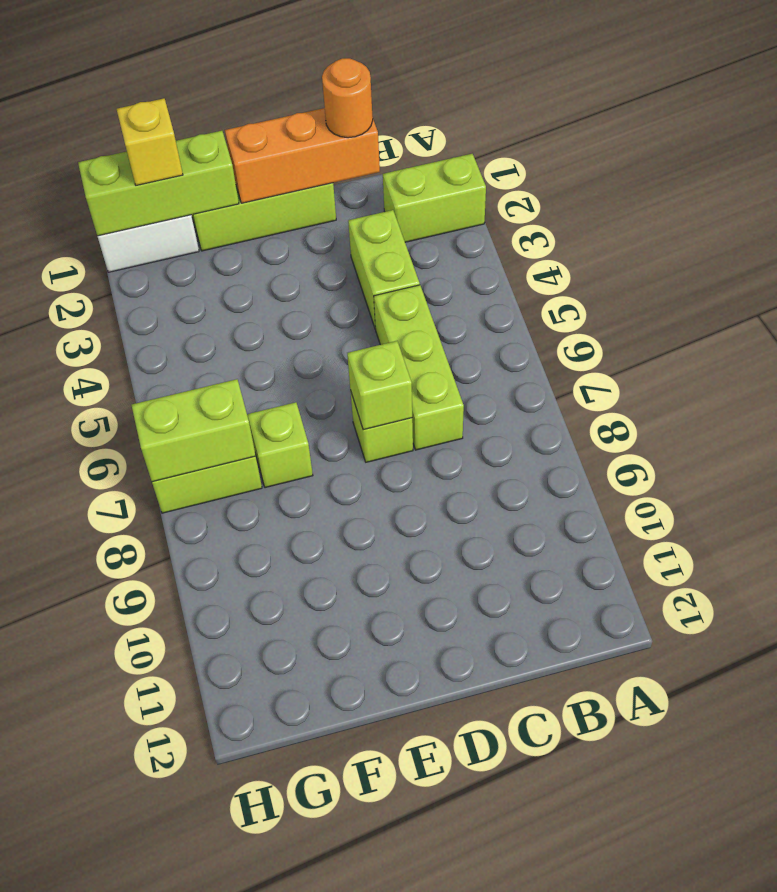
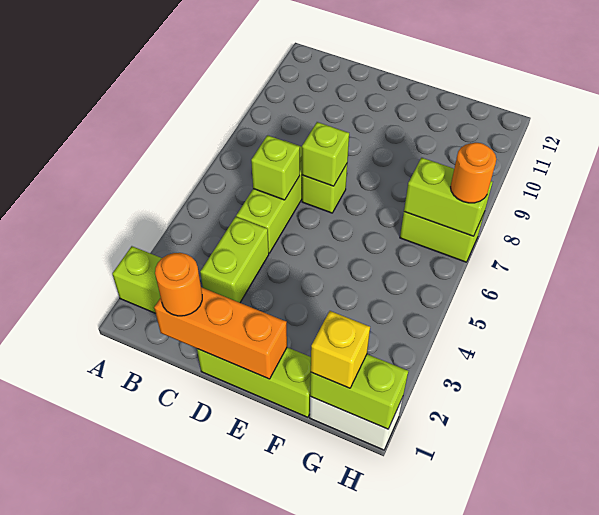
lime brick F1:H1 level 2 -> lime brick G1:H1 level 2
lime brick F7 level 1 -> lime brick C6 level 2
none -> orange round brick H7 level 3

